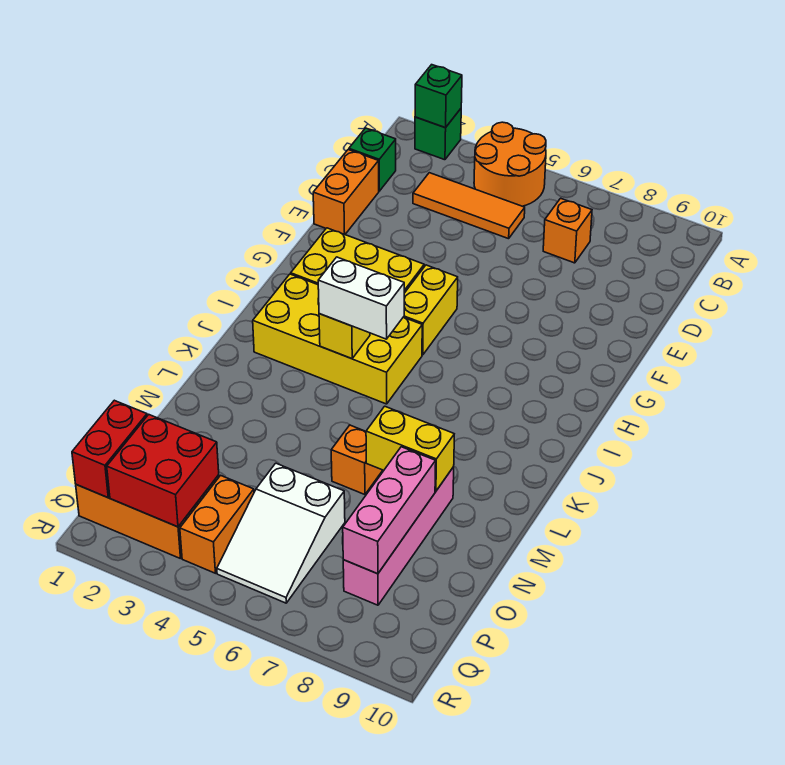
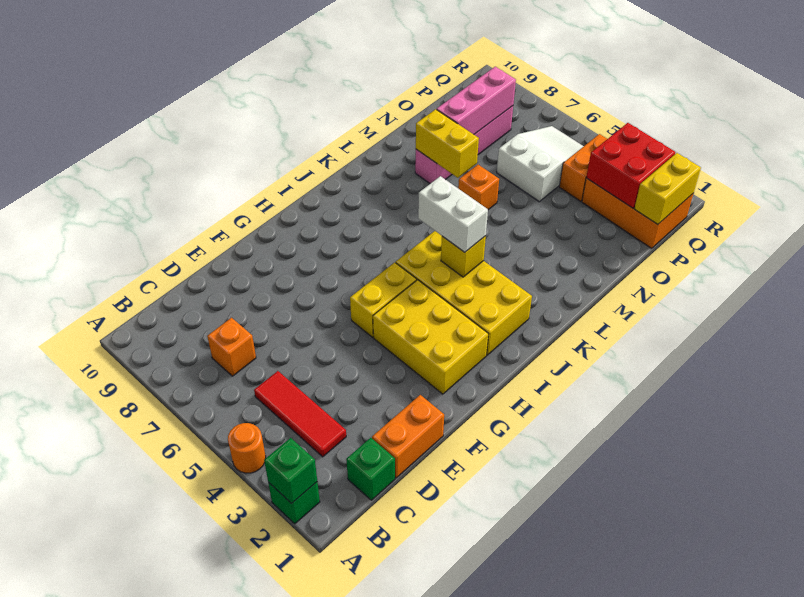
orange round brick A4:B5 level 1 -> orange round brick A4 level 1
orange tile C3:C5 level 1 -> red tile C3:C5 level 1
red brick P1:Q1 level 2 -> yellow brick P1:Q1 level 2

